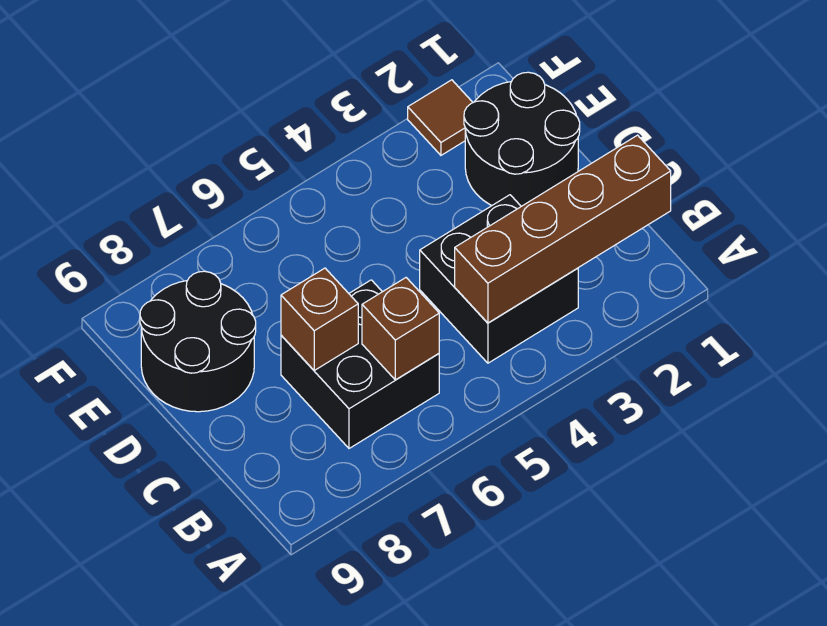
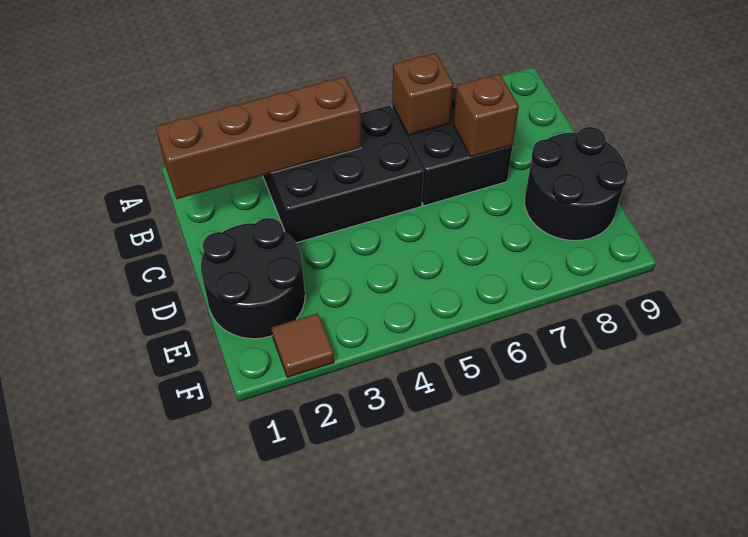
black brick B3:C4 level 1 -> black brick B3:C5 level 1

